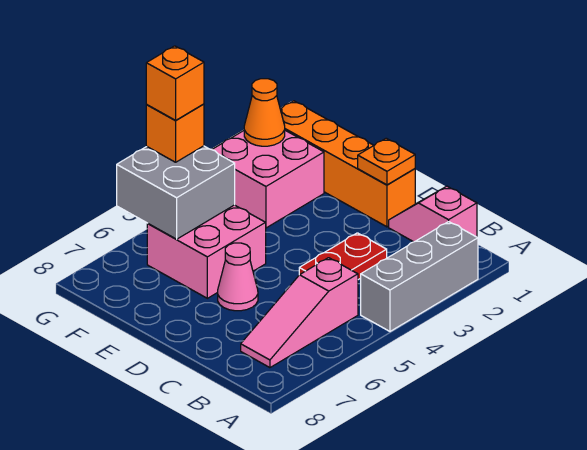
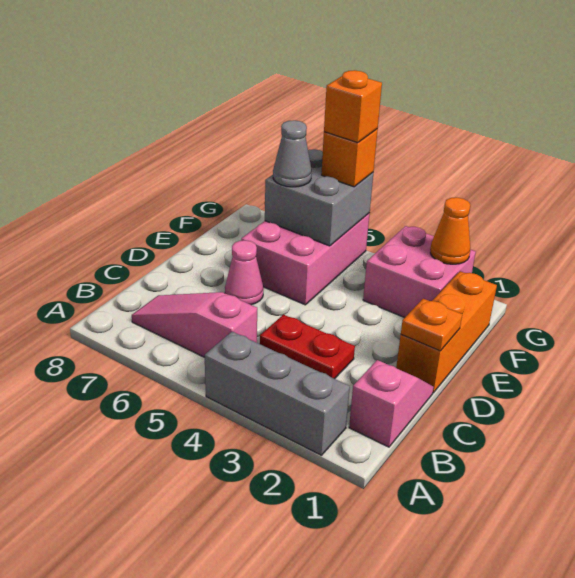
orange brick D1:G1 level 1 -> orange brick D1:F1 level 1
pink brick E5:F6 level 1 -> pink brick E5:G6 level 1
none -> grey cone F6 level 3

